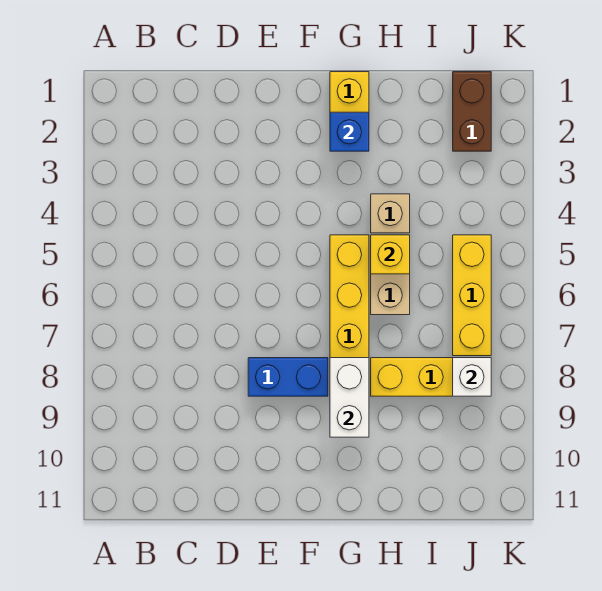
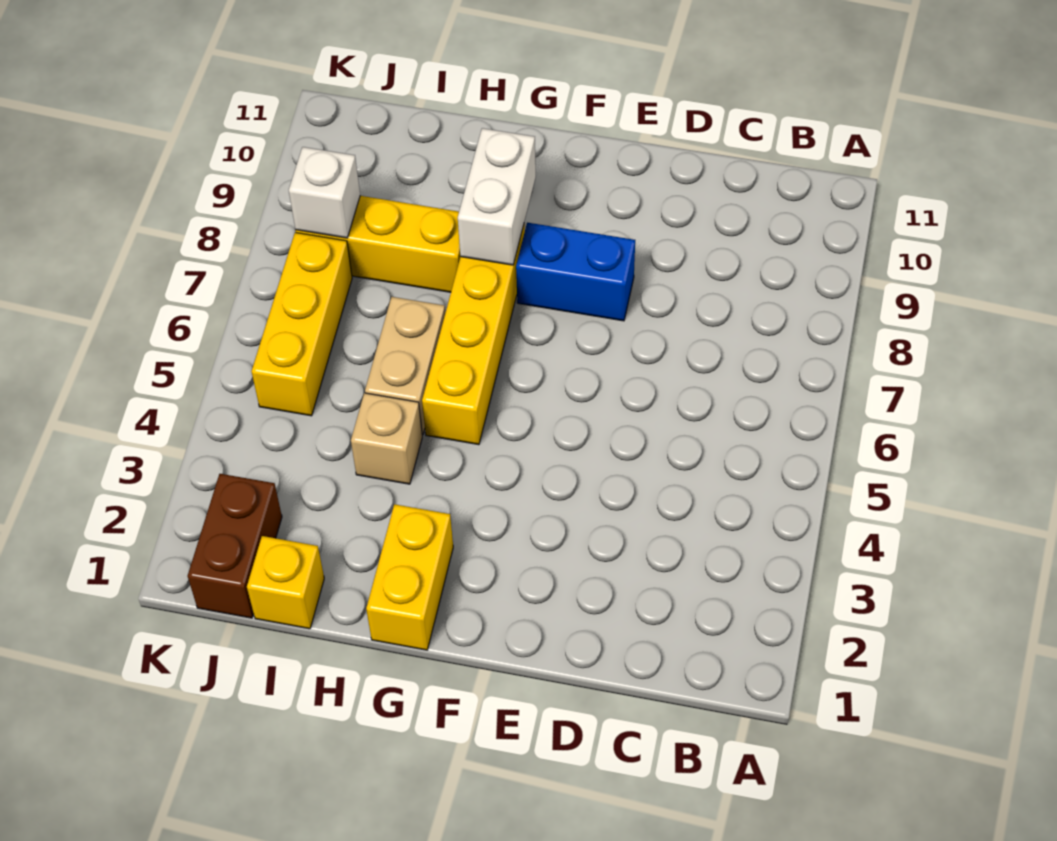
blue brick G2 level 2 -> none
yellow brick H5 level 2 -> yellow brick I1 level 1

